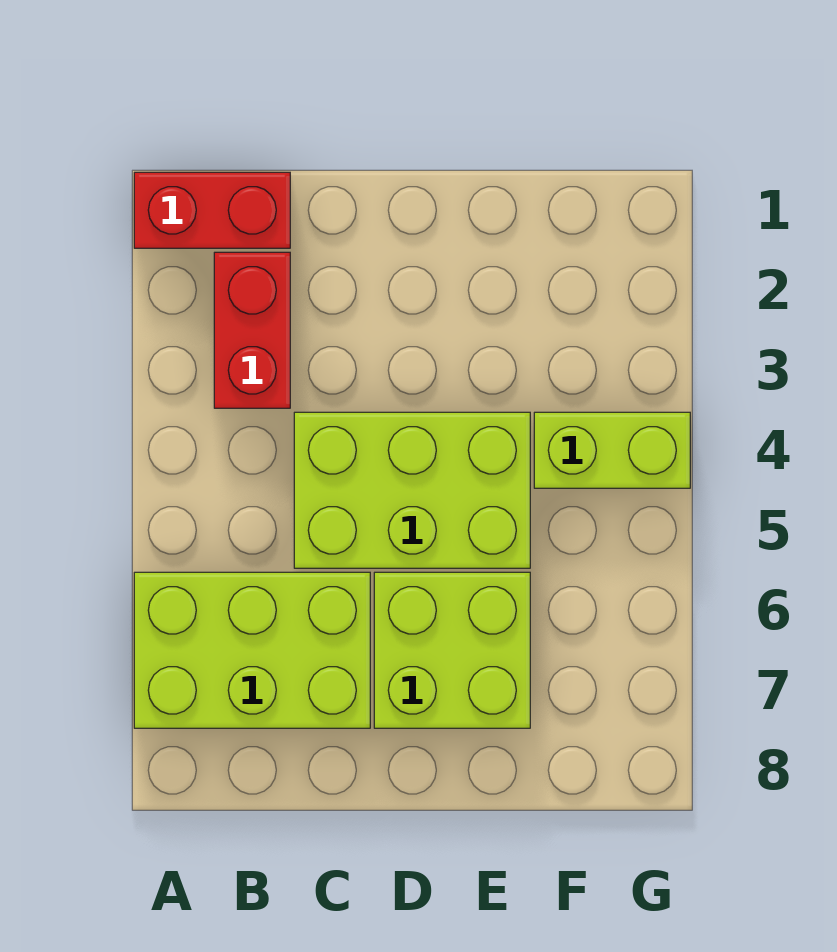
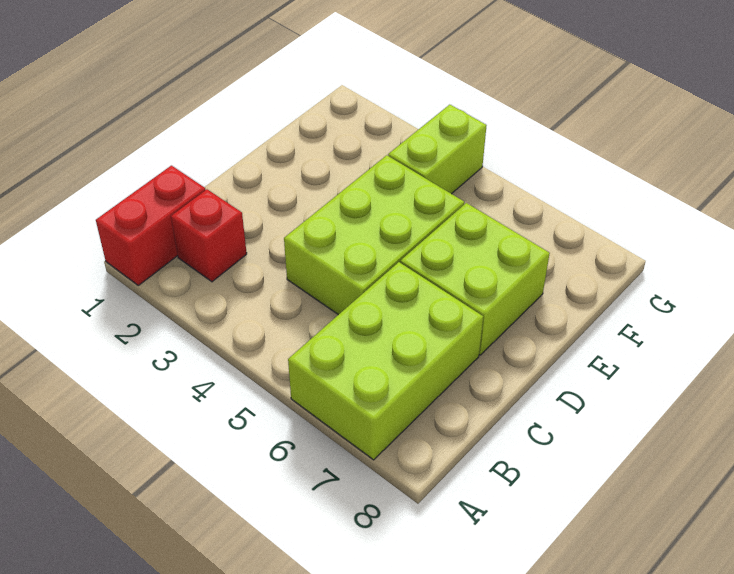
red brick B2:B3 level 1 -> red brick B2 level 1

